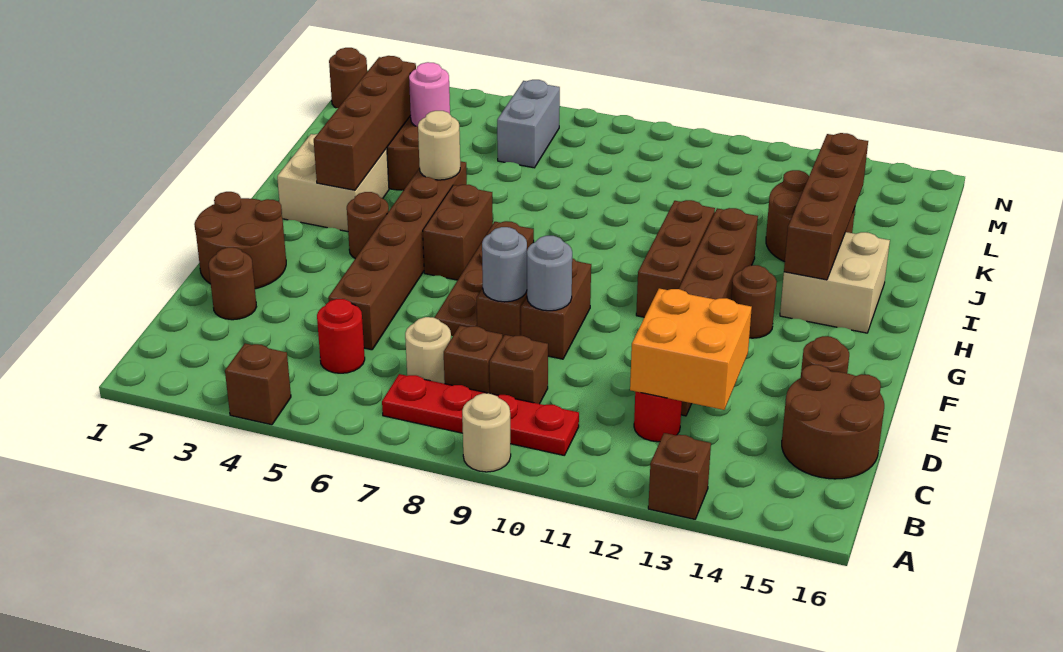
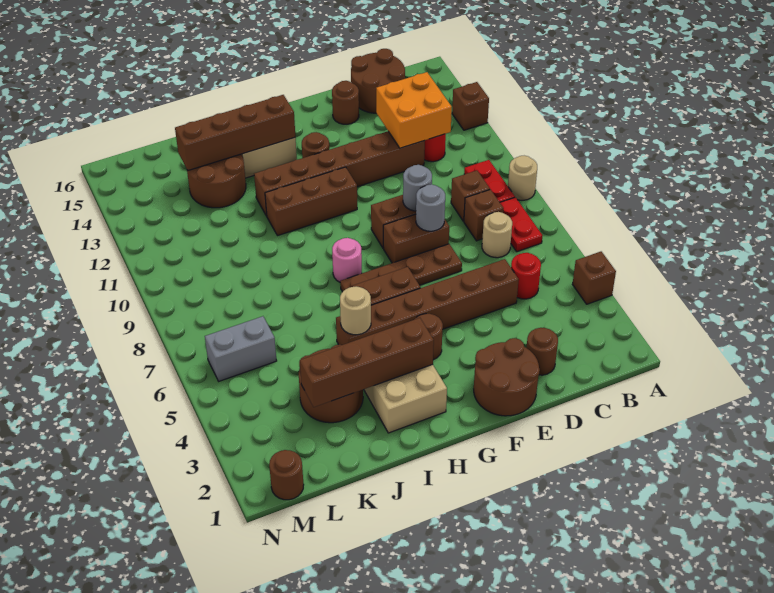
pink round brick K4 level 2 -> pink round brick H8 level 1

